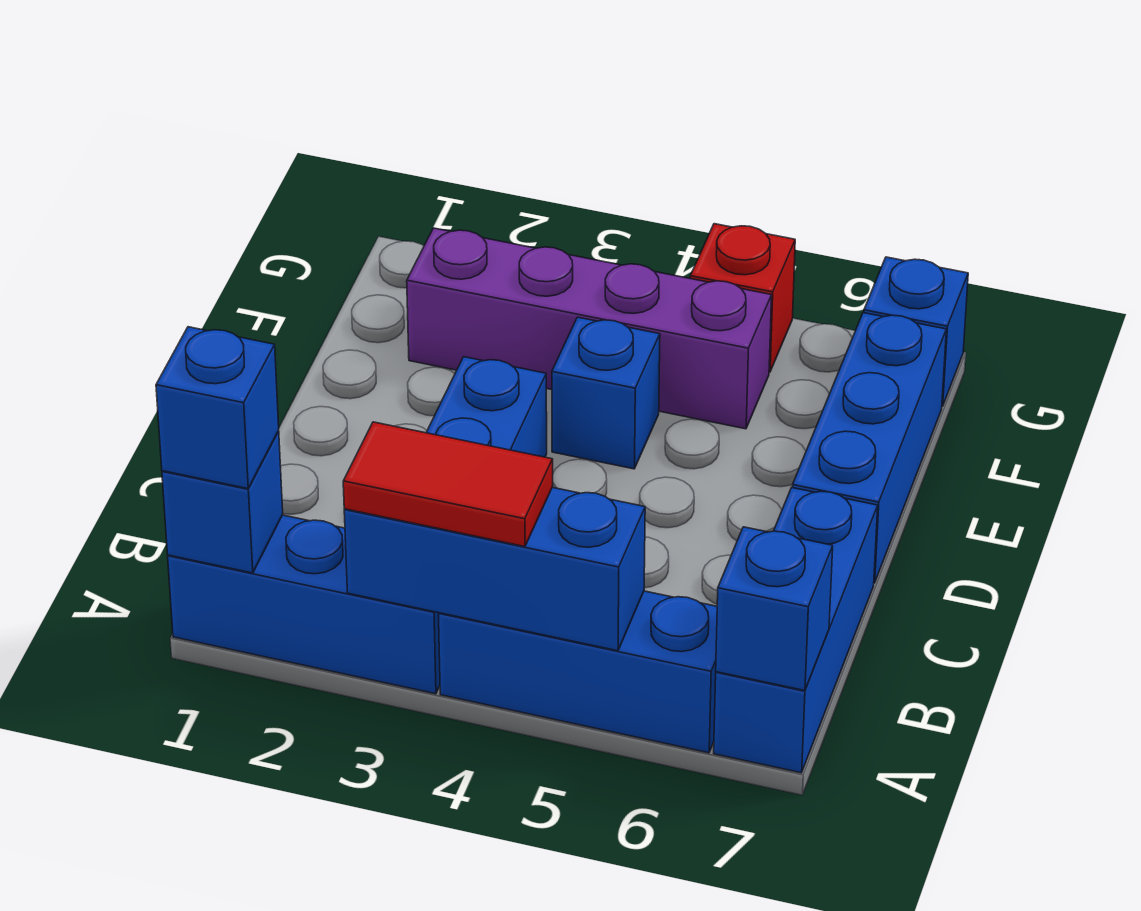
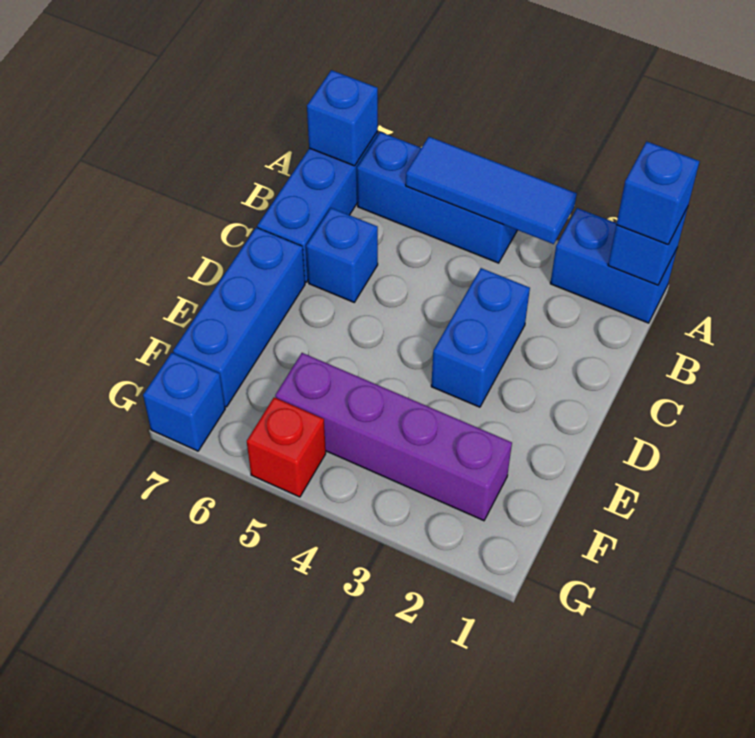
blue brick A1:A3 level 1 -> blue brick A1:A2 level 1
blue brick A3:A5 level 2 -> blue tile A3:A5 level 2
red tile A3:A4 level 3 -> none
blue brick E4 level 1 -> blue brick C6 level 1

